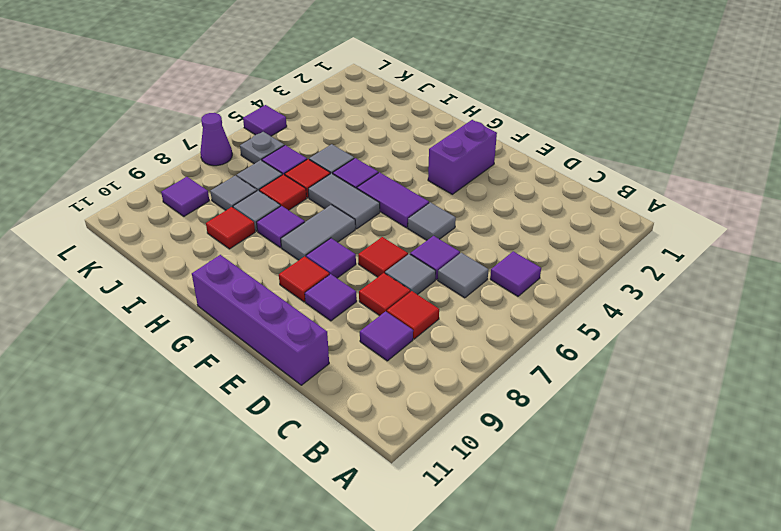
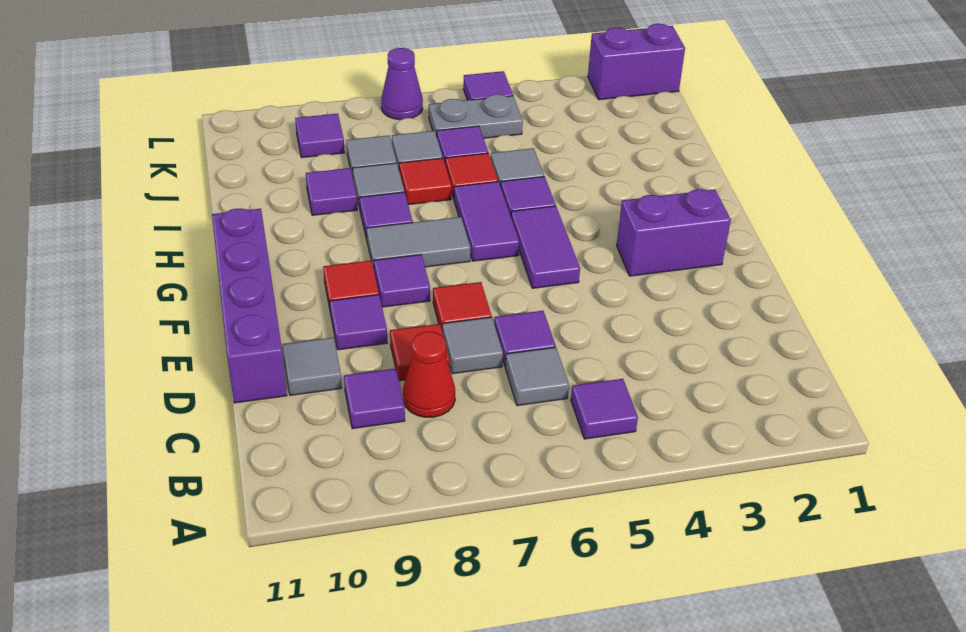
red tile C8 level 1 -> red cone C8 level 1
grey tile E5 level 1 -> grey tile D10 level 1
grey tile G6:H6 level 1 -> purple tile G6:H6 level 1
red tile I9 level 1 -> purple tile I9 level 1
grey plate K6 level 1 -> grey plate K5:K6 level 1
none -> purple brick L1:L2 level 1

